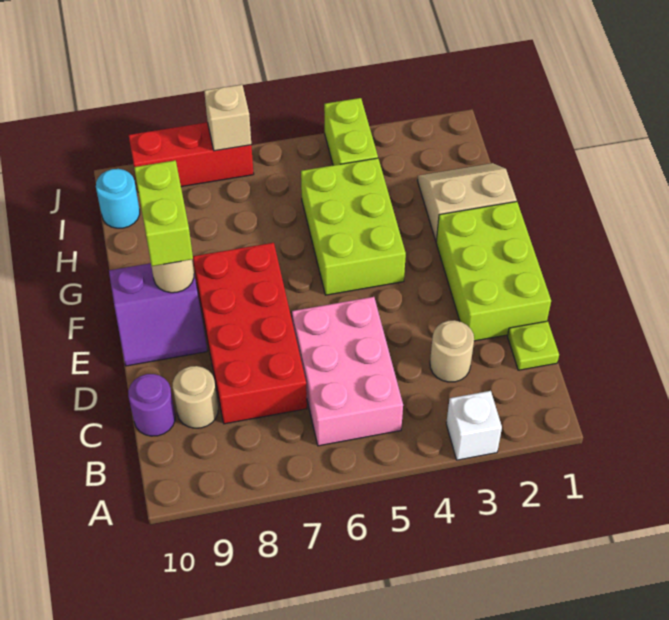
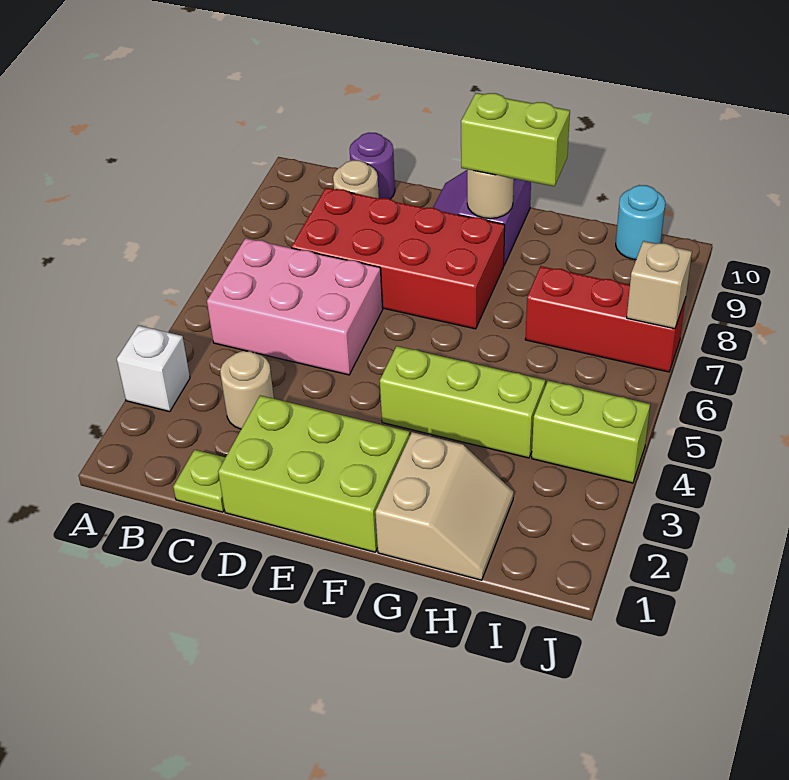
lime brick F4:H5 level 1 -> lime brick F4:H4 level 1
red brick J7:J9 level 1 -> red brick H7:J7 level 1

